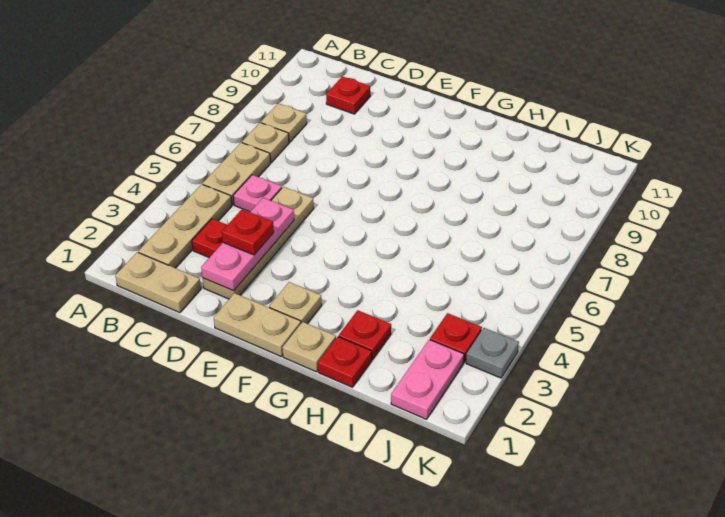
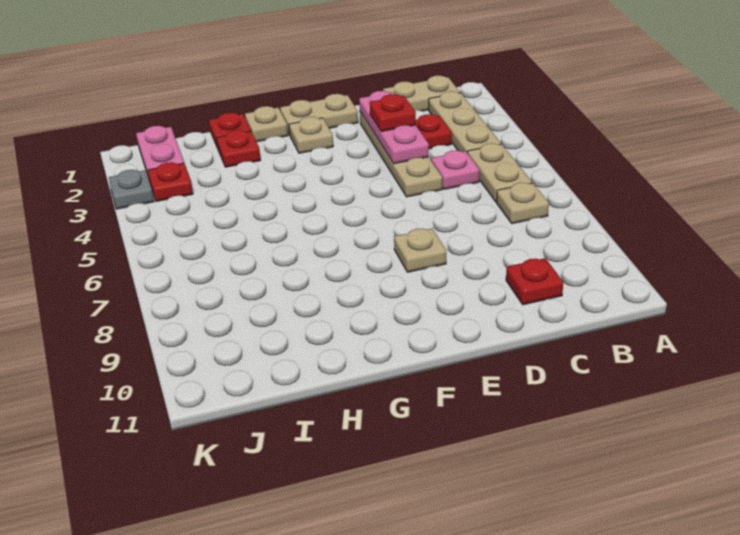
tan plate B8 level 1 -> tan plate E8 level 1

